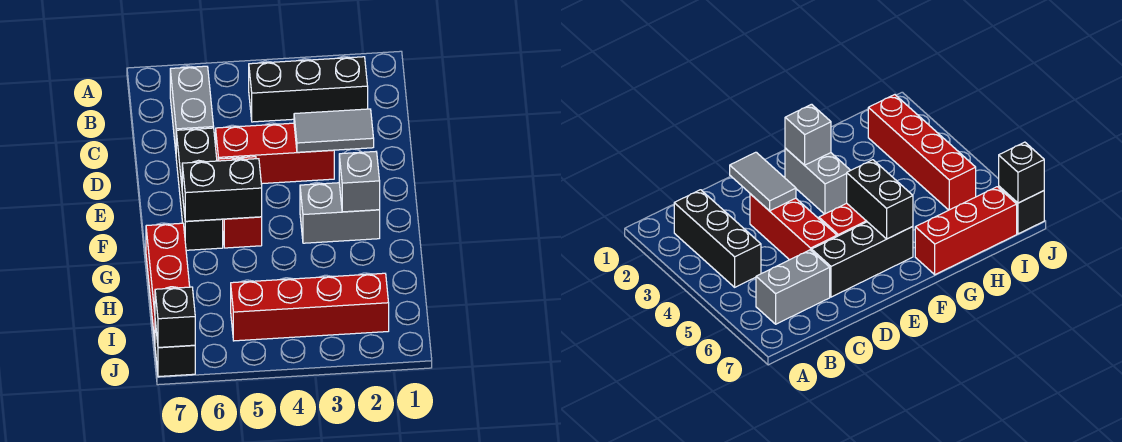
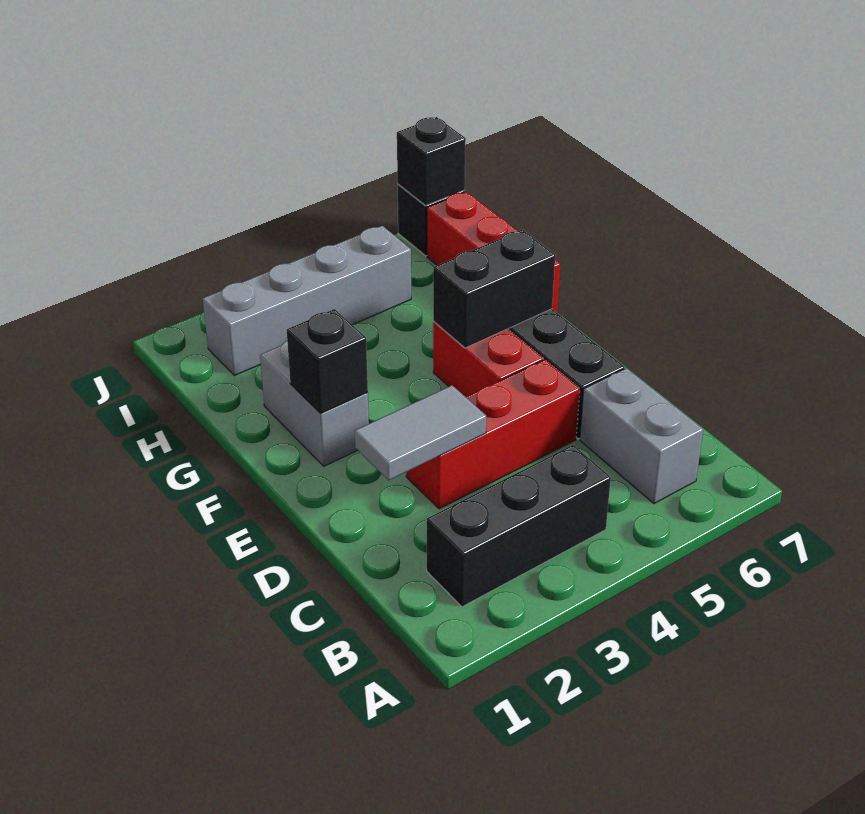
grey brick F2:F3 level 1 -> grey brick F2:G2 level 1
grey brick F2 level 2 -> black brick F2 level 2
red brick I2:I5 level 1 -> grey brick I2:I5 level 1

